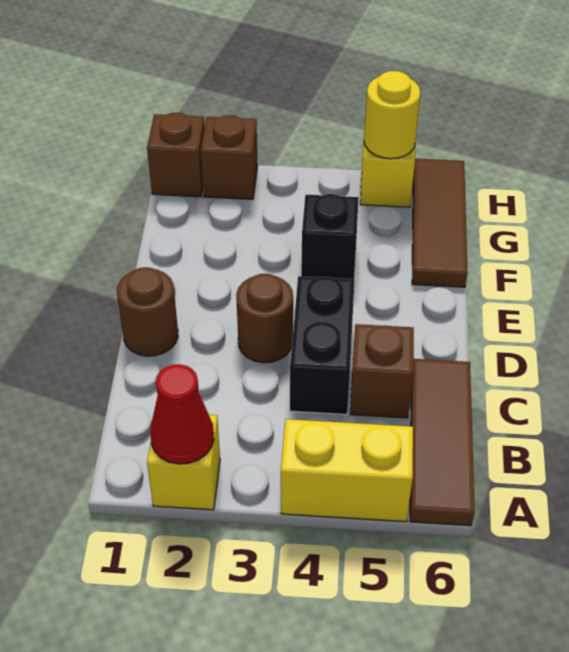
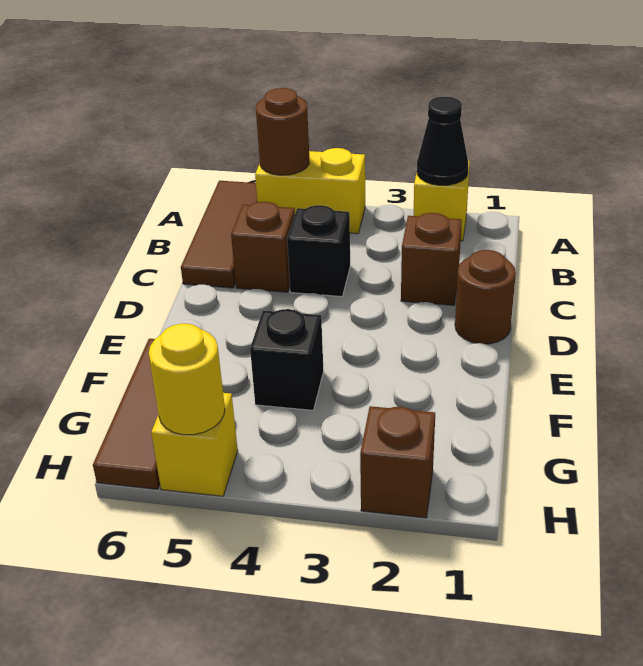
red cone A2 level 2 -> black cone A2 level 2
black brick C4:D4 level 1 -> black brick C4 level 1
brown round brick D3 level 1 -> brown round brick A5 level 2
brown brick H1 level 1 -> brown brick C2 level 1

